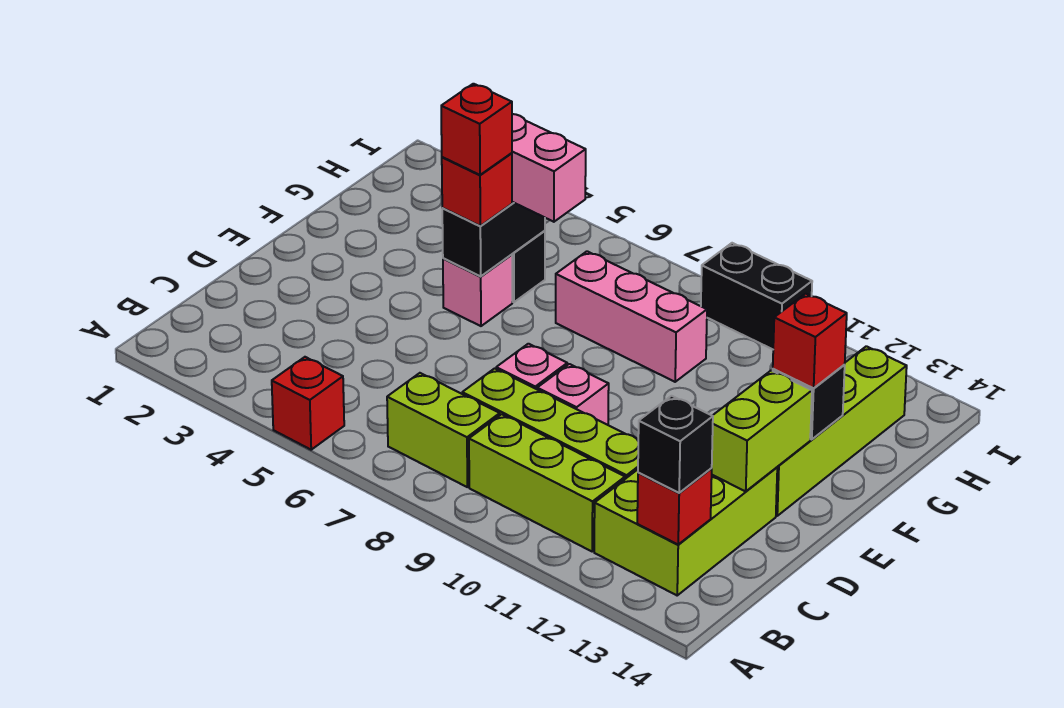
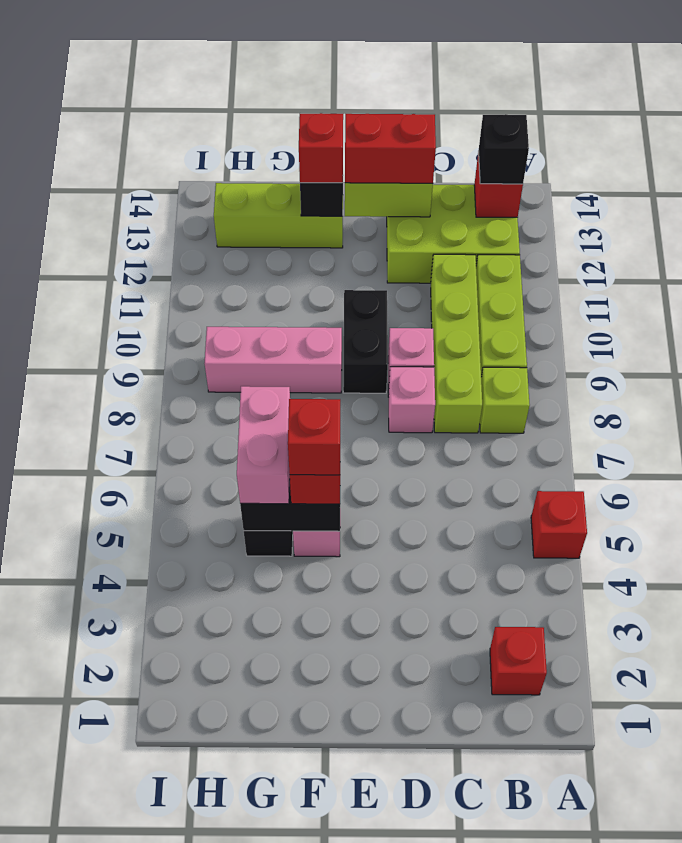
none -> red brick B2 level 1
lime brick B7:B8 level 1 -> lime brick B8 level 1
none -> red brick D13:E13 level 3
lime brick E13:H13 level 1 -> lime brick F13:H13 level 1
pink brick G7:G9 level 1 -> pink brick F9:H9 level 1
black brick I9:I10 level 1 -> black brick E9:E10 level 1

